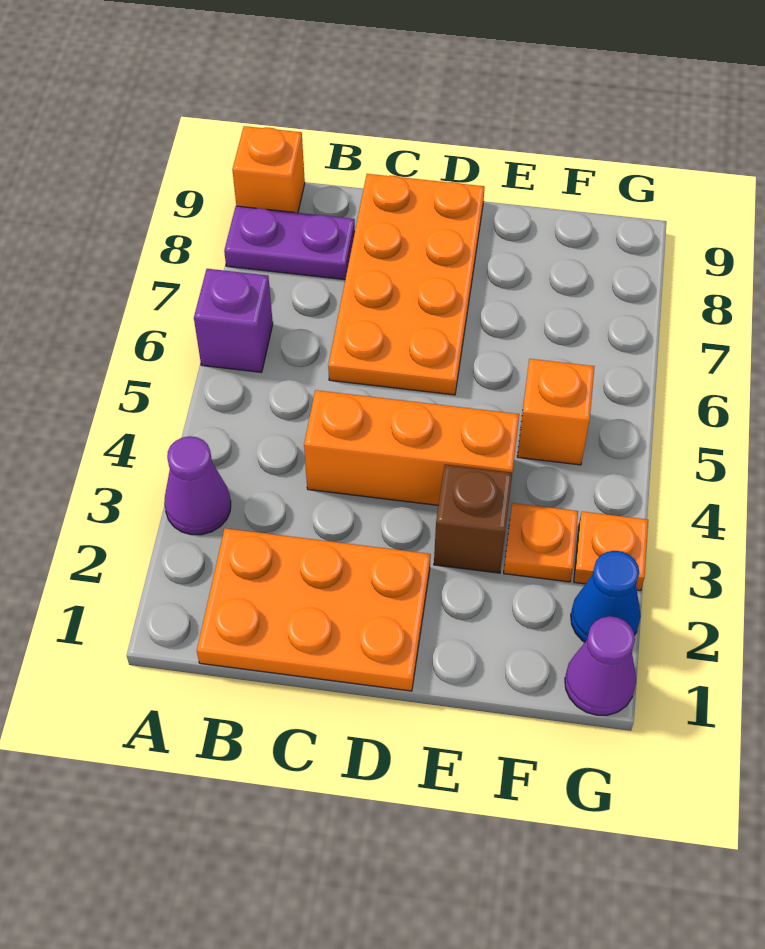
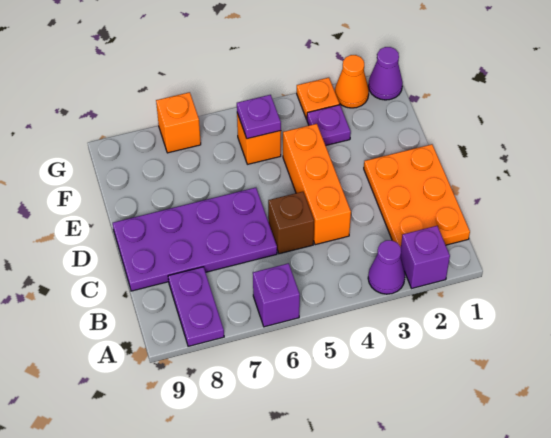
none -> purple brick A2 level 1
orange brick A9 level 1 -> orange brick G7 level 1
orange plate C6:D9 level 1 -> purple plate C6:D9 level 1
brown brick E3 level 1 -> brown brick C5 level 1
orange plate F3 level 1 -> purple plate F3 level 1
none -> purple plate F5 level 2
blue cone G2 level 1 -> orange cone G2 level 1

